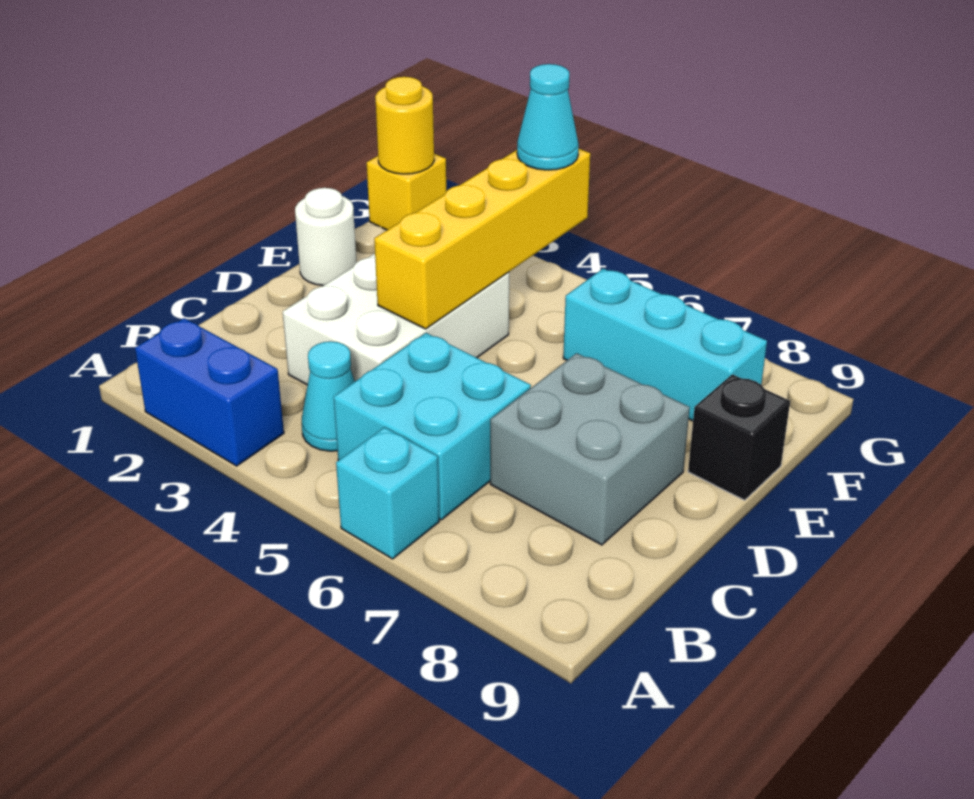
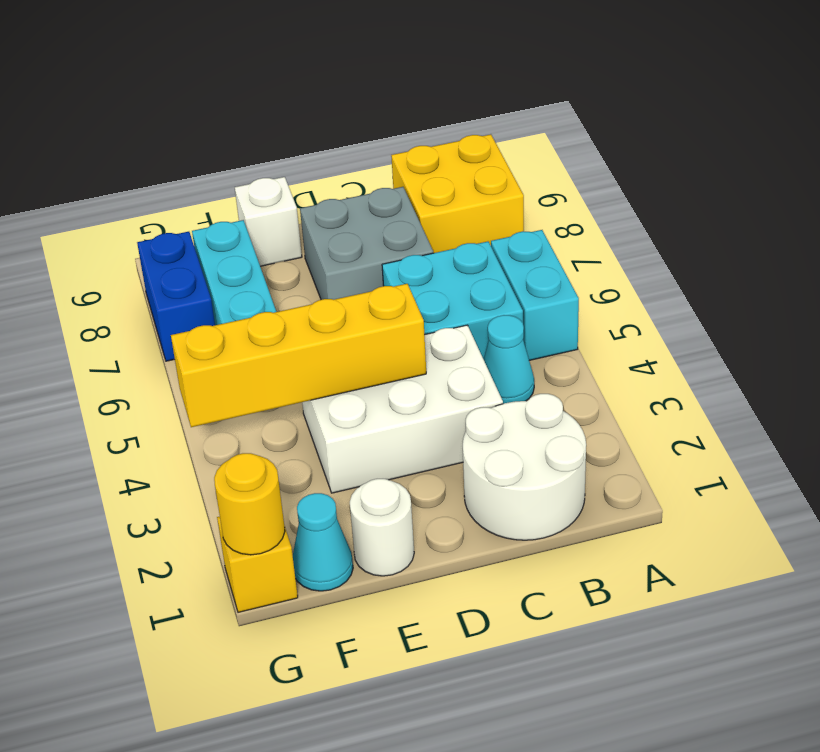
blue brick A2:A3 level 1 -> blue brick G7:G8 level 1
cyan brick A6 level 1 -> cyan brick A5:A6 level 1
none -> yellow brick A8:B9 level 1
none -> white round brick B1:C2 level 1
black brick E9 level 1 -> white brick E9 level 1
cyan cone G4 level 3 -> cyan cone F1 level 1

